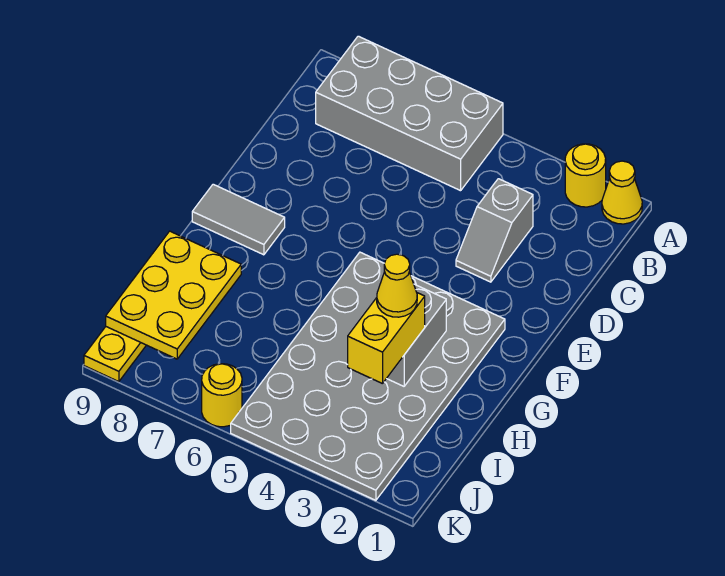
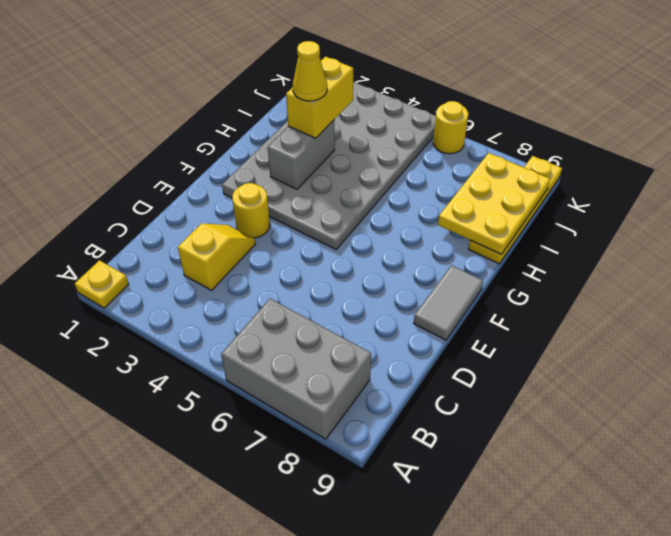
yellow cone A1 level 1 -> yellow plate A1 level 1
yellow round brick A2 level 1 -> yellow round brick E3 level 1
grey brick A5:B8 level 1 -> grey brick A6:B8 level 1
grey slope C3:D3 level 1 top C -> yellow slope C3:D3 level 1 top C
grey tile F8:F9 level 1 -> grey tile E9:F9 level 1

